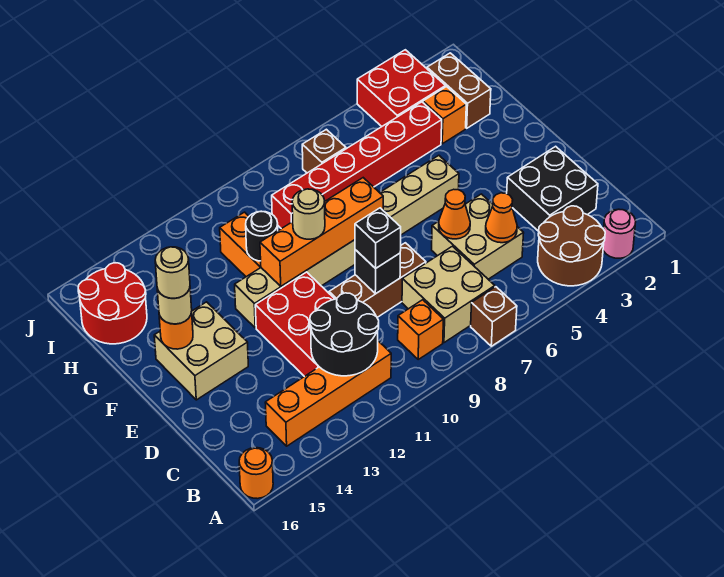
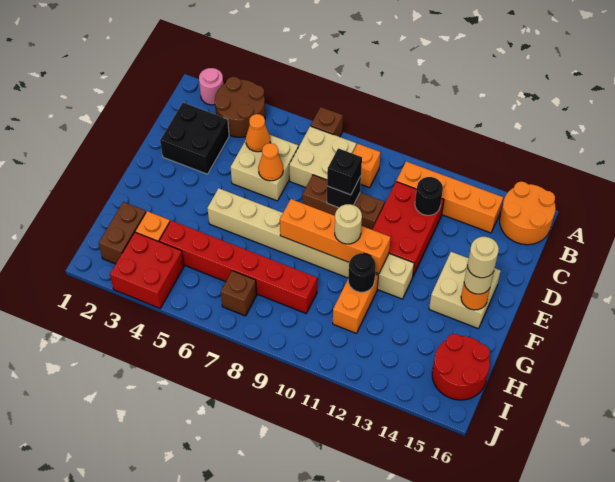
orange round brick A16 level 1 -> orange round brick A15:B16 level 1
black round brick B11:C12 level 2 -> black round brick C12 level 2

